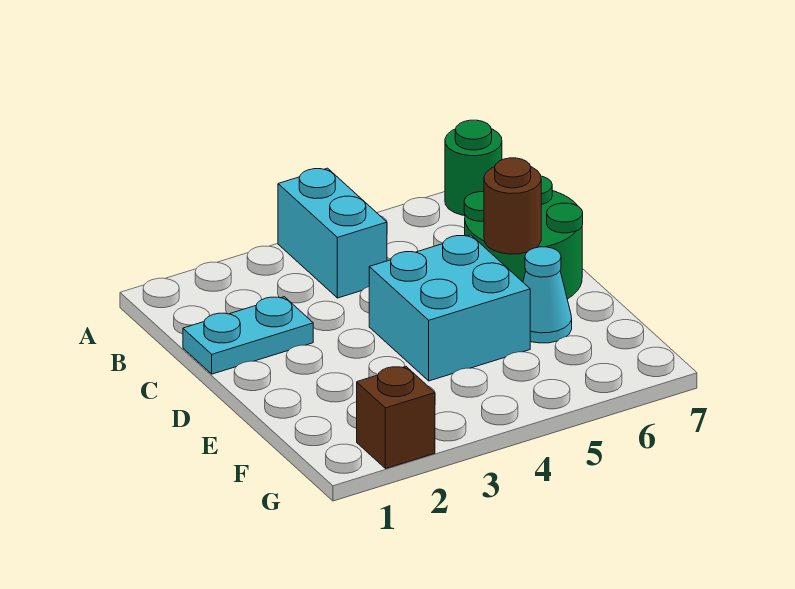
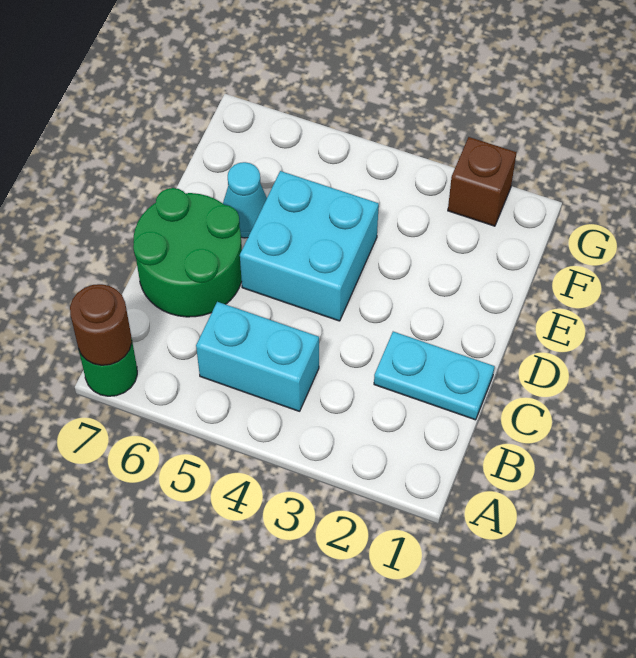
cyan brick A4:B4 level 1 -> cyan brick B4:B5 level 1
brown round brick D6 level 2 -> brown round brick A7 level 2

